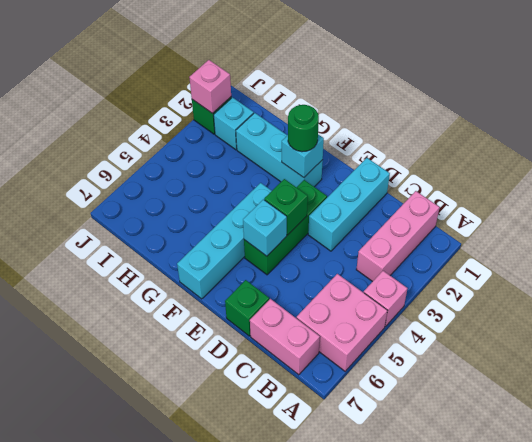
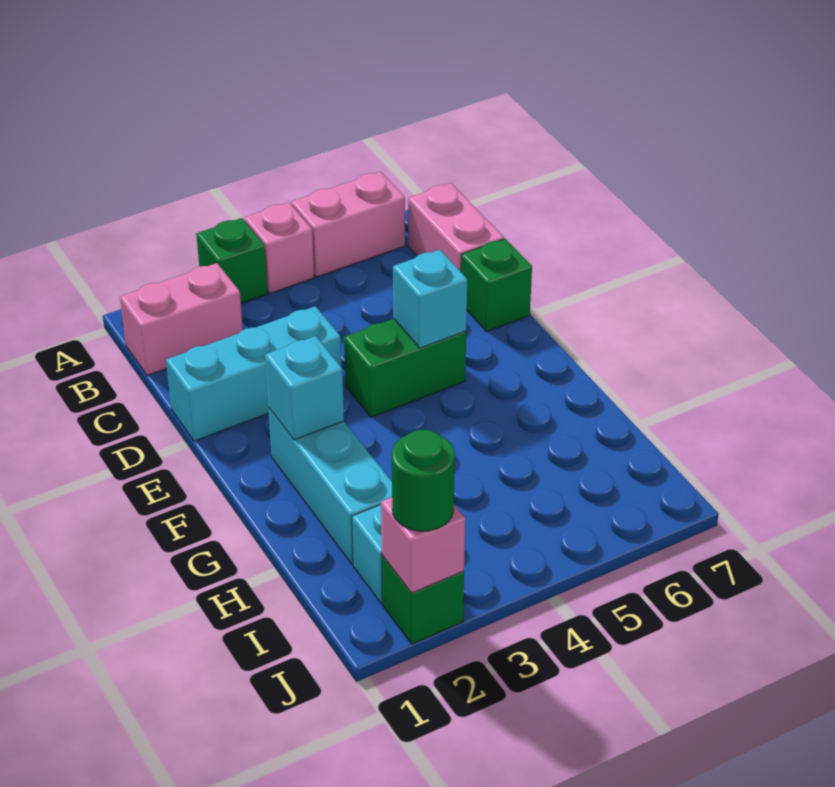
pink brick A5:B6 level 1 -> pink brick A5:A6 level 1
pink brick B1:B3 level 1 -> pink brick B1:B2 level 1
green brick E3:E5 level 1 -> green brick E4:E5 level 1
green brick E4 level 2 -> green brick A3 level 1
green round brick F2 level 3 -> green round brick J2 level 3
cyan brick F4:F7 level 1 -> none

